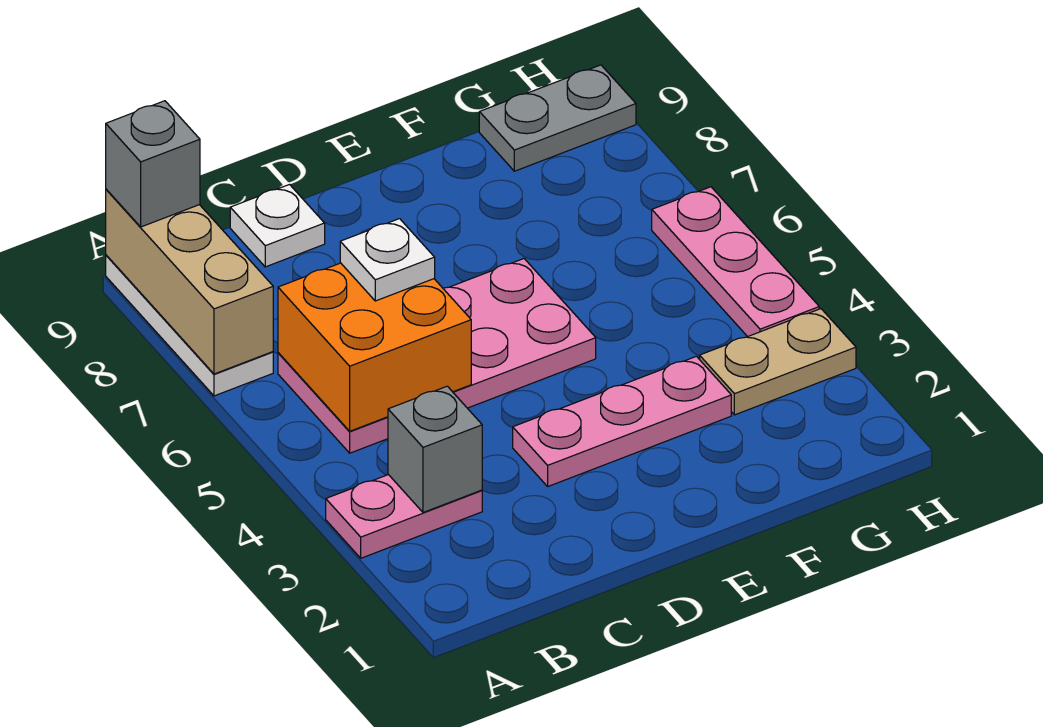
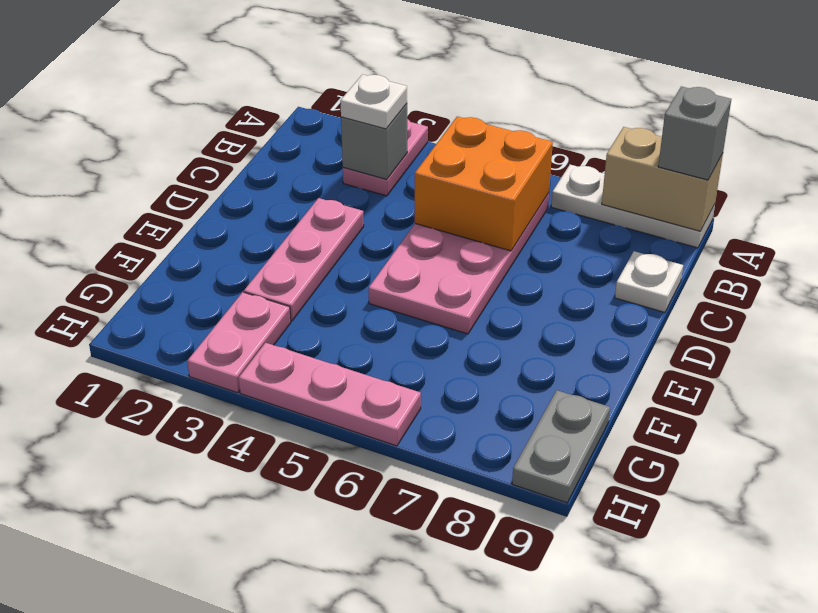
tan brick A7:A9 level 2 -> tan brick A8:A9 level 2
white plate C6 level 3 -> white plate B3 level 3
tan plate G3:H3 level 1 -> pink plate G3:H3 level 1

